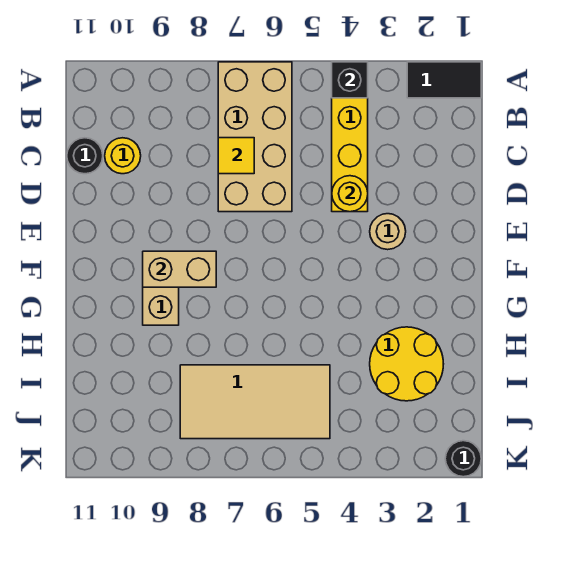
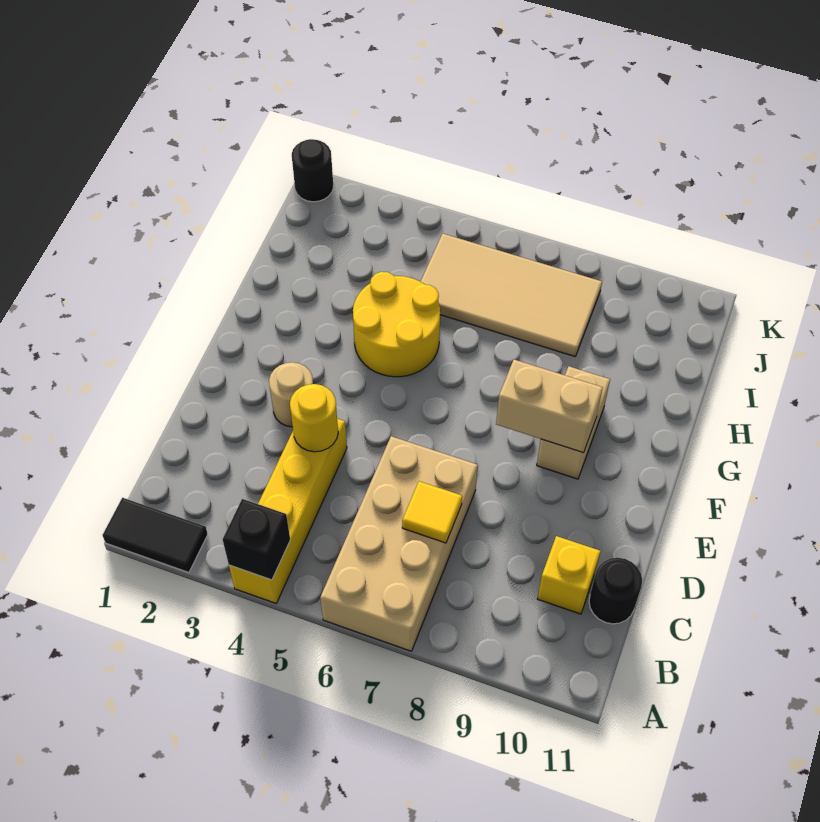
yellow round brick C10 level 1 -> yellow brick C10 level 1
yellow round brick H2:I3 level 1 -> yellow round brick G4:H5 level 1

